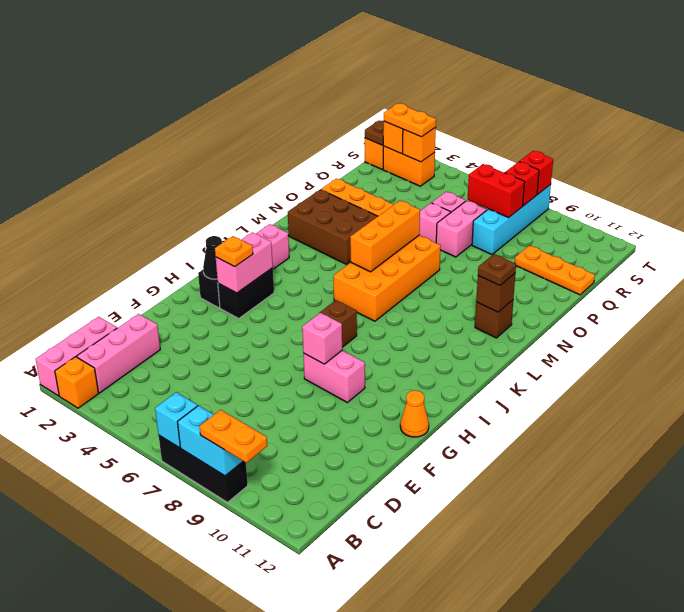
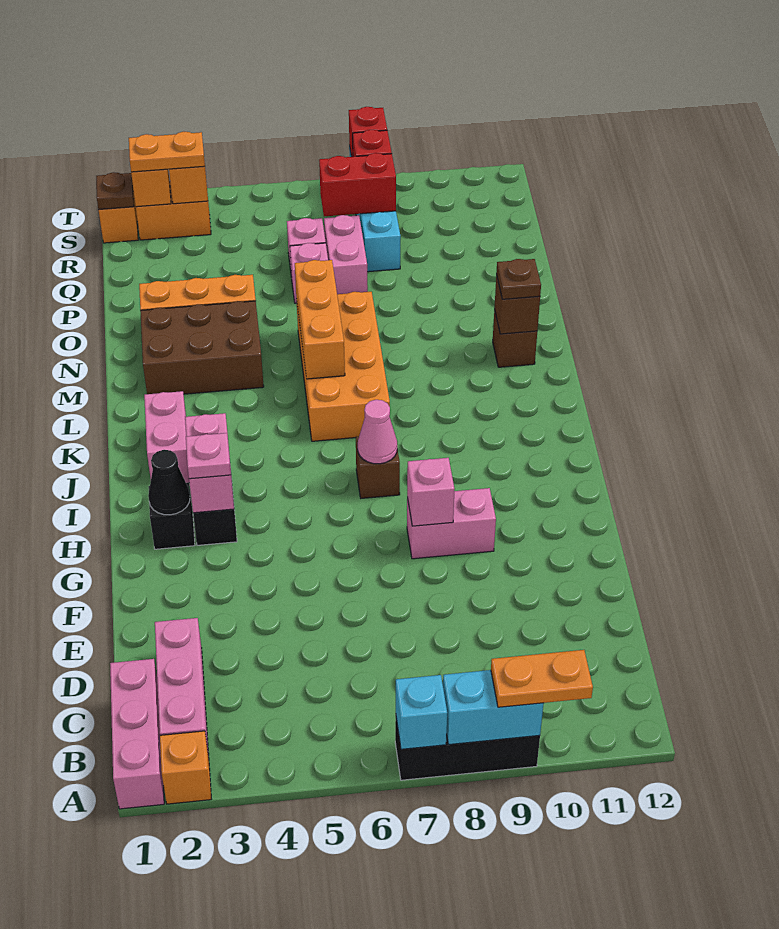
orange cone G12 level 1 -> none
orange plate H3 level 3 -> pink plate H3 level 3
none -> pink cone I7 level 2
orange plate Q10:Q12 level 1 -> none

